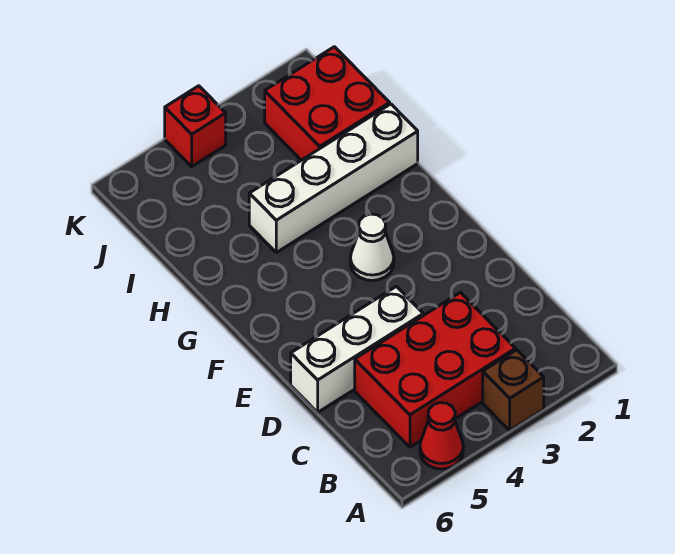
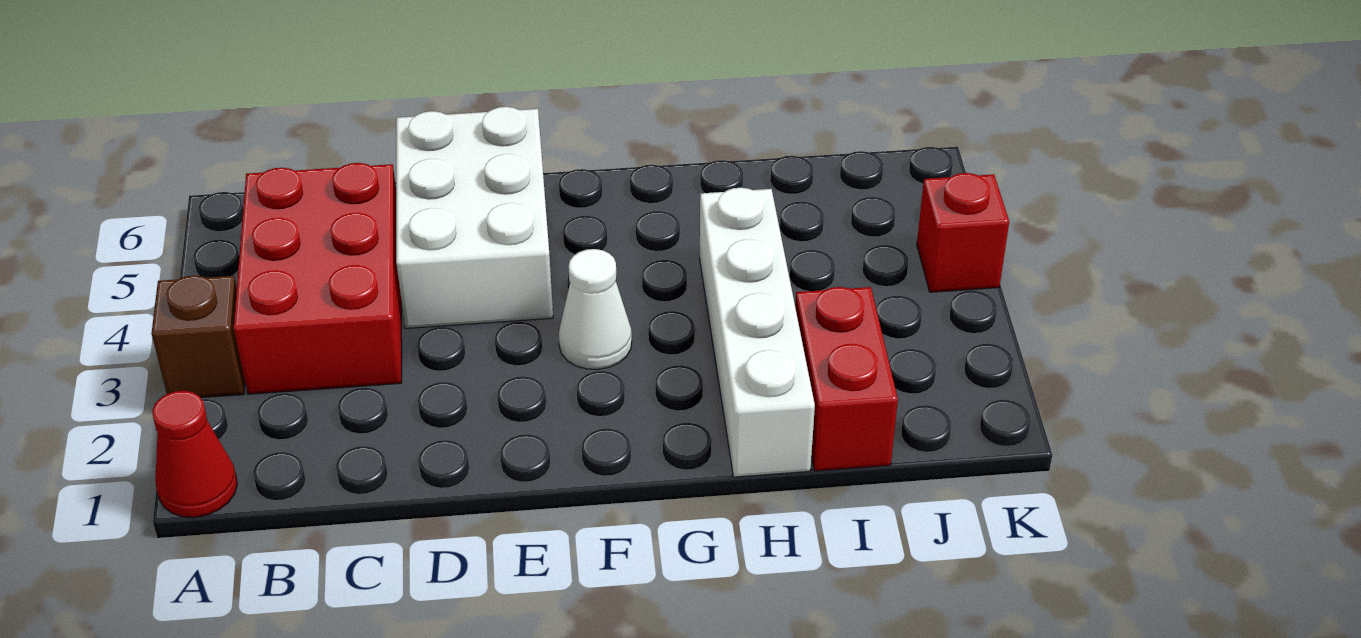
red cone A5 level 1 -> red cone A1 level 1
white brick D4:D6 level 1 -> white brick D4:E6 level 1
red brick I1:J2 level 1 -> red brick I1:I2 level 1

